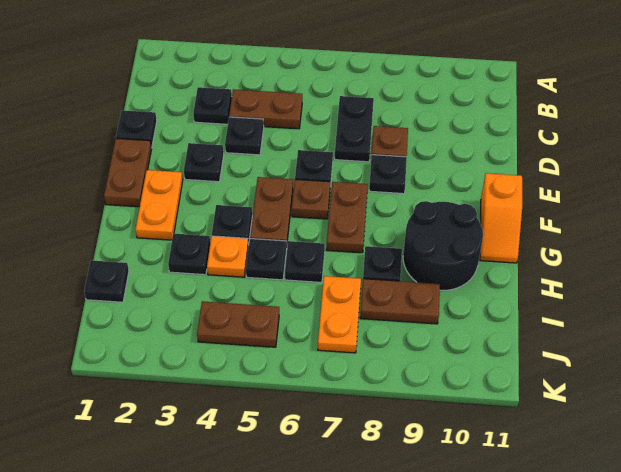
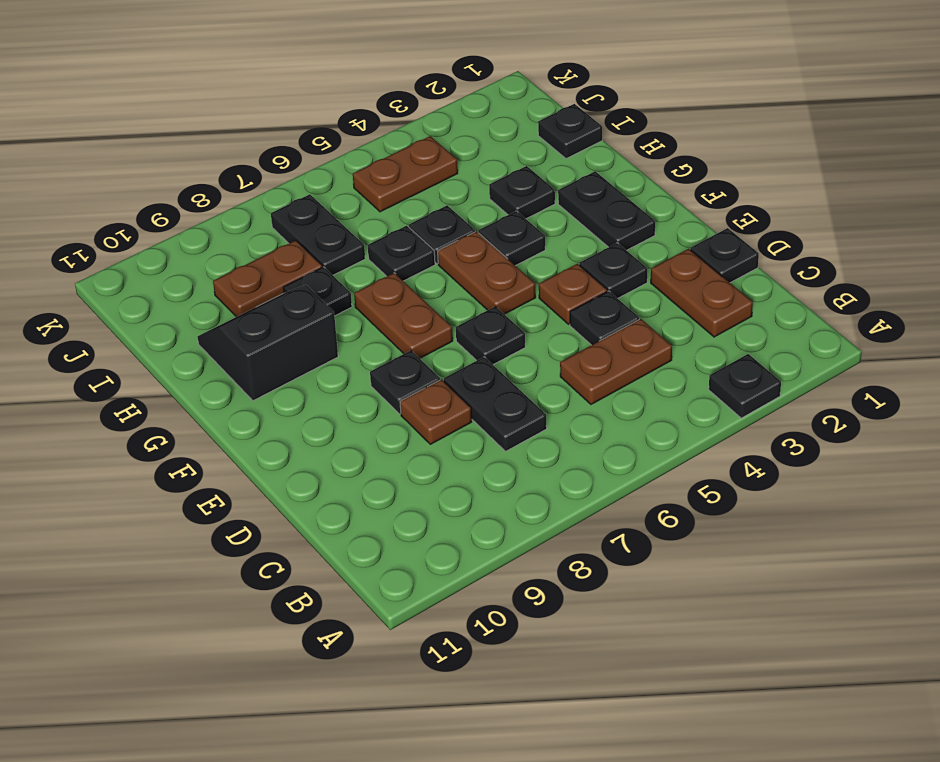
black plate C3 level 1 -> black plate A3 level 1
brown plate E1:F1 level 1 -> brown plate C2:D2 level 1
orange plate F2:G2 level 1 -> black plate F2:G2 level 1
brown plate F6 level 1 -> brown plate E4 level 1
orange slope F11:G11 level 1 top F -> none
black round brick G9:H10 level 1 -> black slope G9:H10 level 1 top G
orange plate H4 level 1 -> none
orange plate I7:J7 level 1 -> black plate I7:J7 level 1

